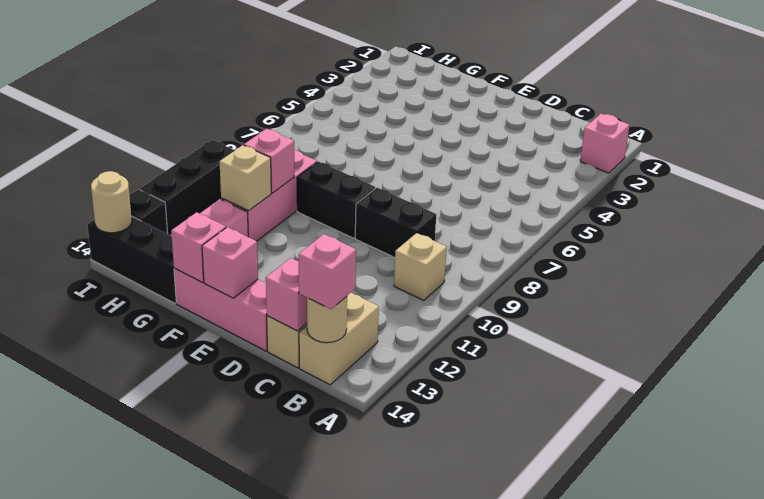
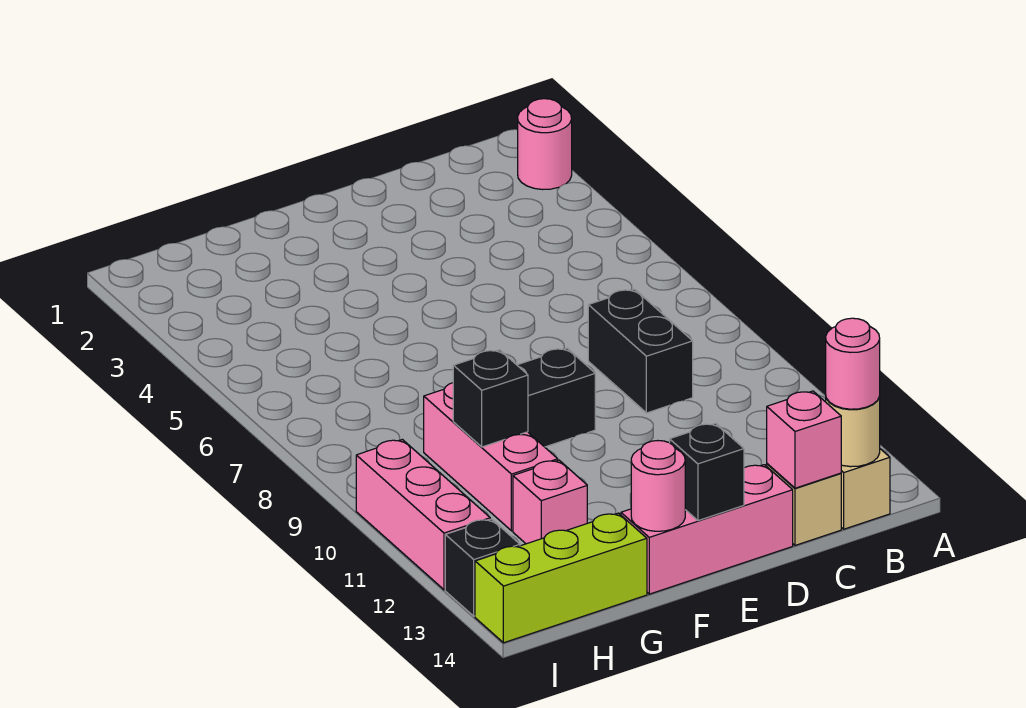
pink brick A2 level 1 -> pink round brick A2 level 1
tan brick B10 level 1 -> none
pink brick B14 level 3 -> pink round brick B14 level 3
black brick C9:D9 level 1 -> black brick C8:C9 level 1
pink brick E14 level 2 -> black brick E14 level 2
pink brick F14 level 2 -> pink round brick F14 level 2
pink brick G10 level 2 -> black brick G10 level 2
tan brick G11 level 2 -> none
black brick G14:I14 level 1 -> lime brick G14:I14 level 1
black brick I10:I12 level 1 -> pink brick I10:I12 level 1
tan round brick I14 level 2 -> none

